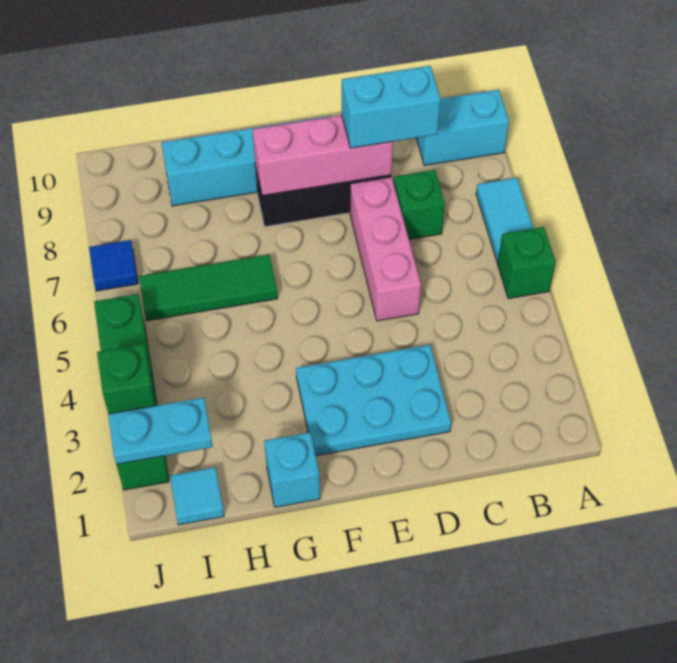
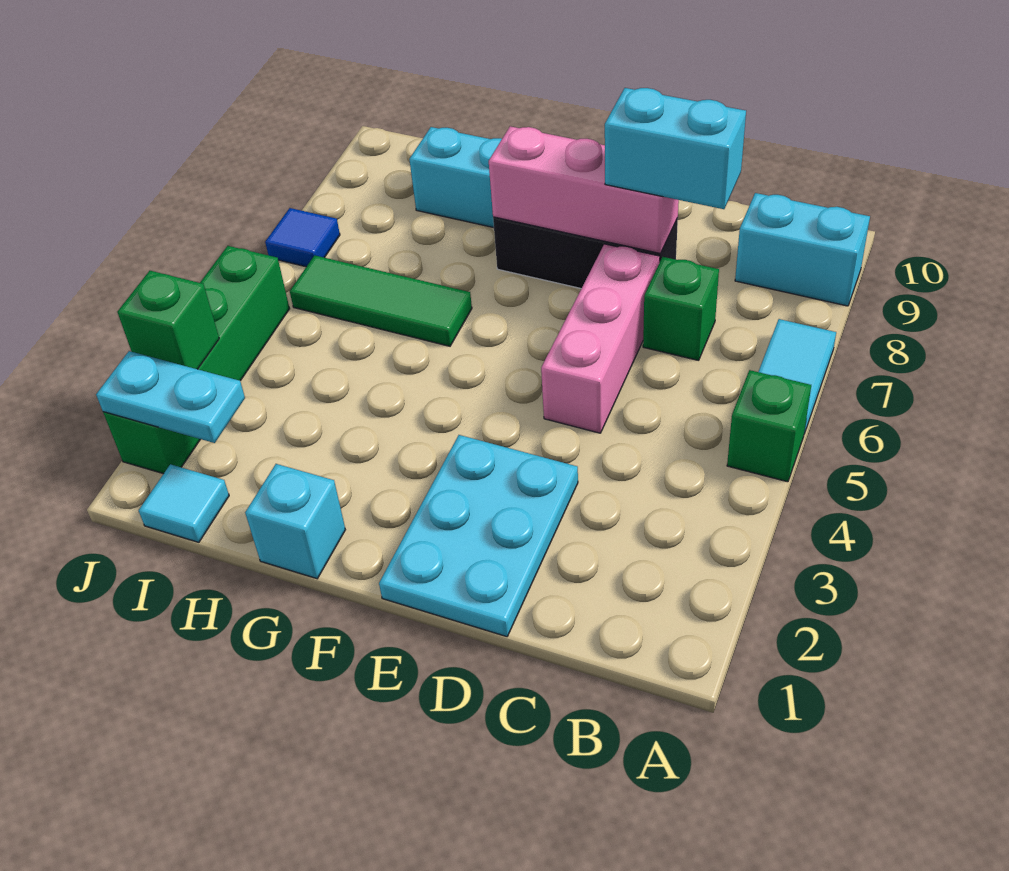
cyan plate D2:F3 level 1 -> cyan plate D1:E3 level 1

